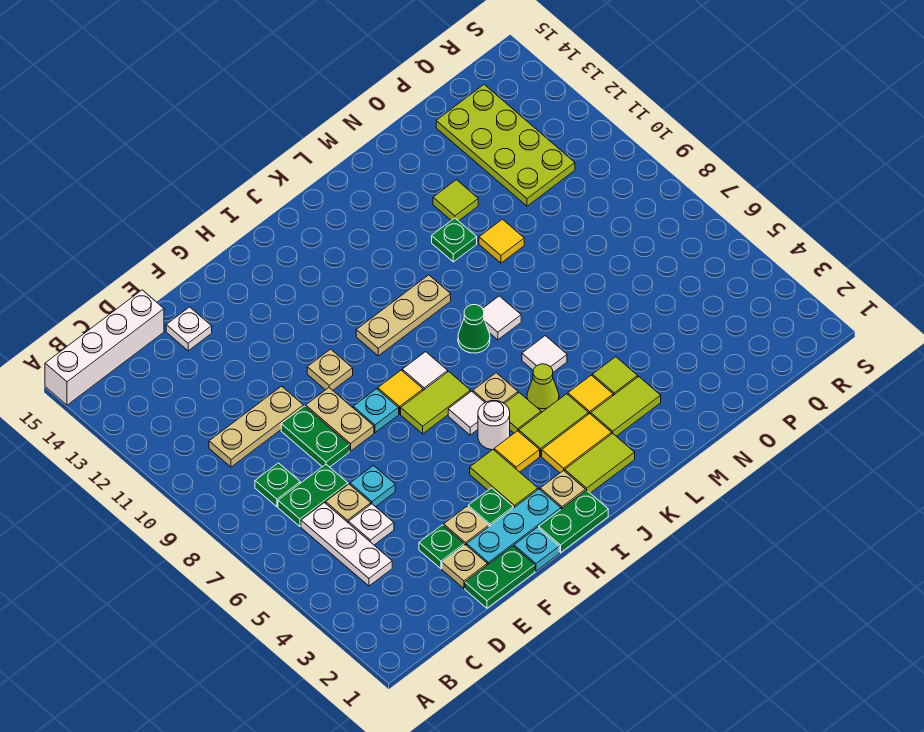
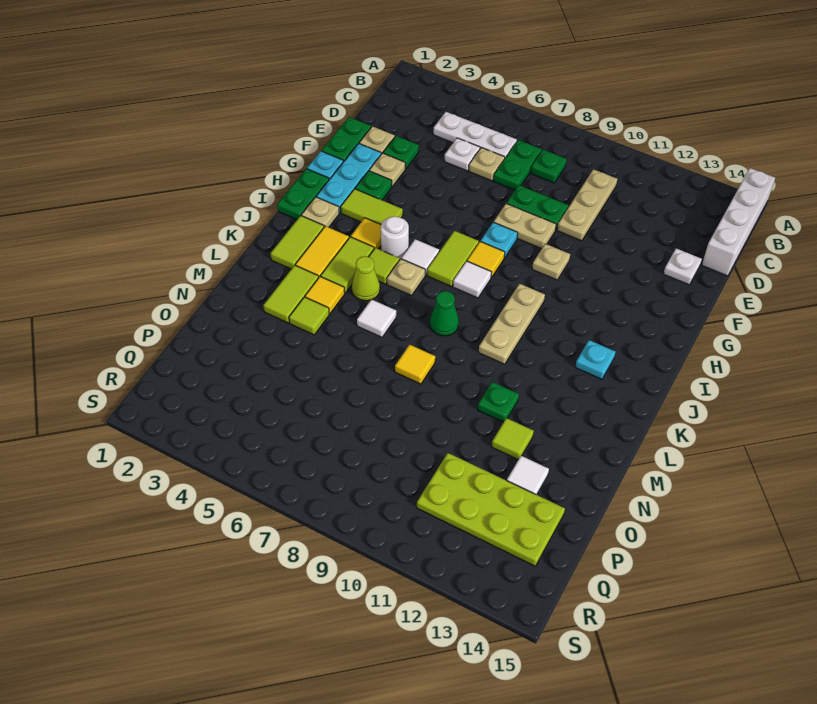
cyan plate E6 level 1 -> cyan plate J13 level 1
white tile L8 level 1 -> white tile O13 level 1
yellow tile N10 level 1 -> yellow tile M8 level 1

